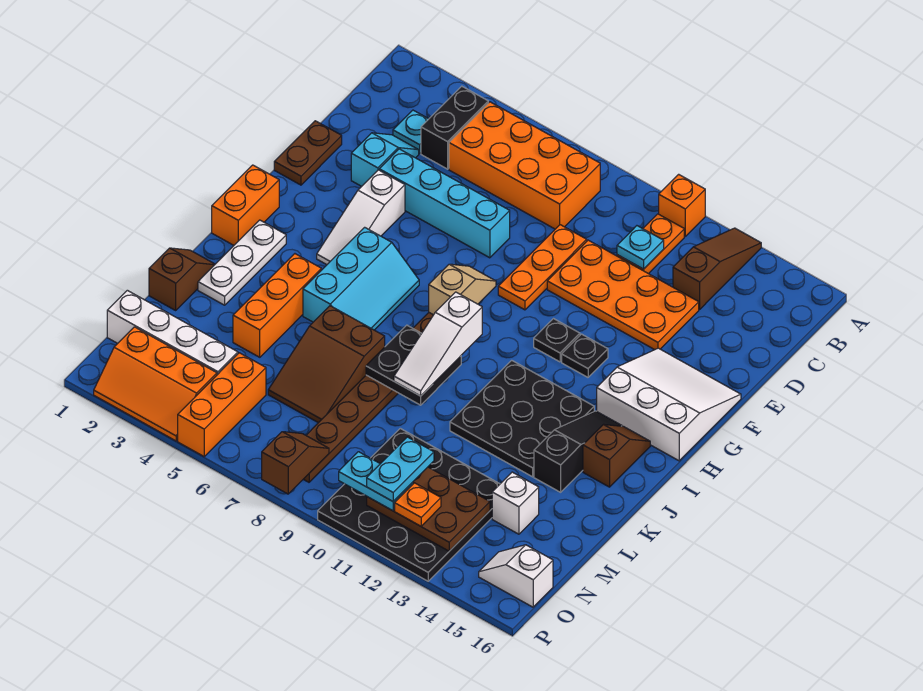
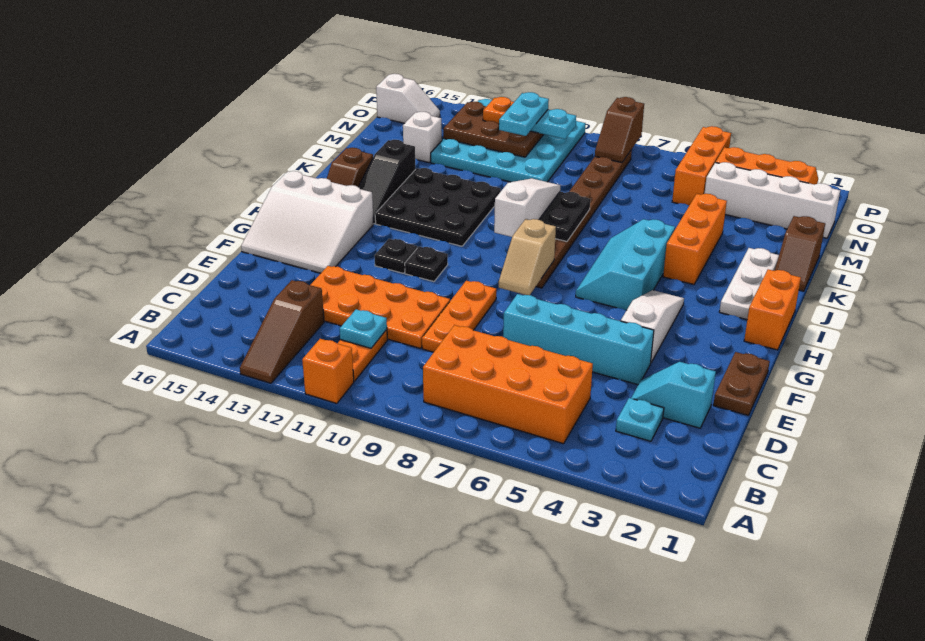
black brick B4:C4 level 1 -> none
cyan slope D3:E3 level 1 top E -> cyan slope D2:D3 level 1 top 2
brown slope K6:M7 level 1 top K -> none
black plate M10:P13 level 1 -> cyan plate M10:P13 level 1

